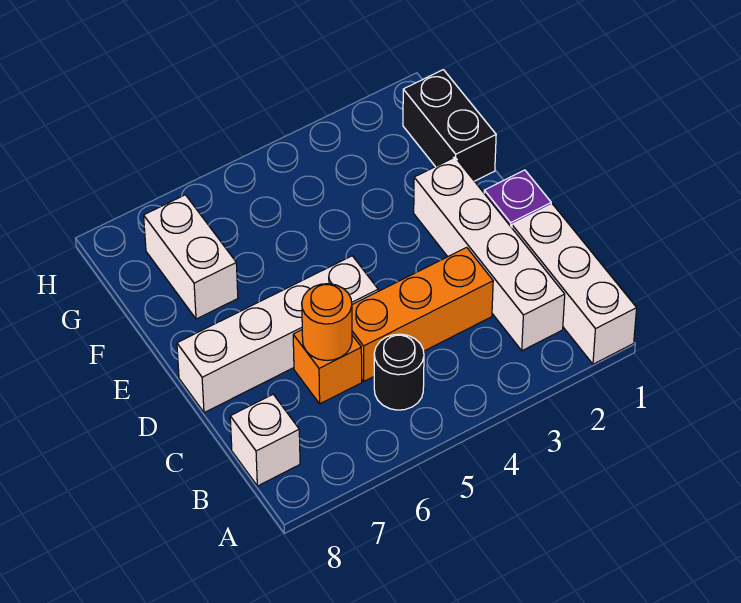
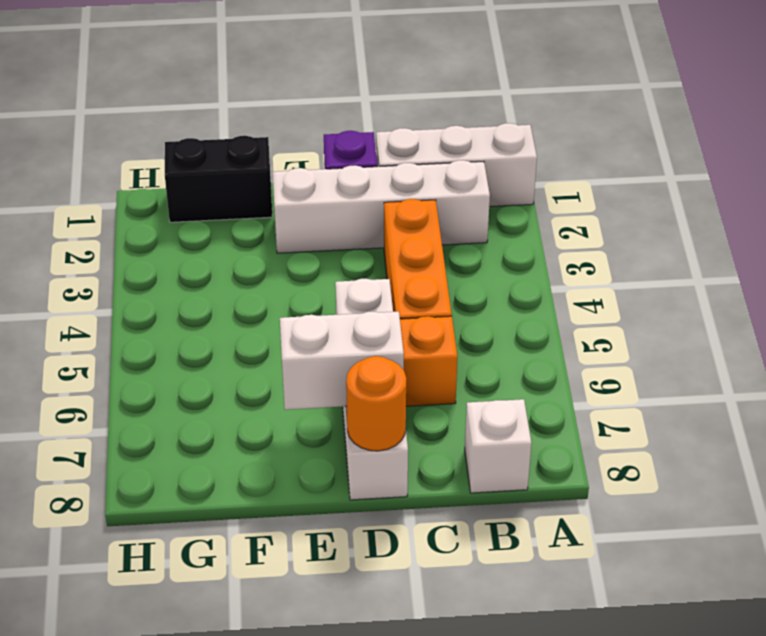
black round brick B5 level 1 -> none
orange round brick C6 level 2 -> orange round brick D8 level 2
white brick F7:G7 level 1 -> white brick D7:E7 level 2

